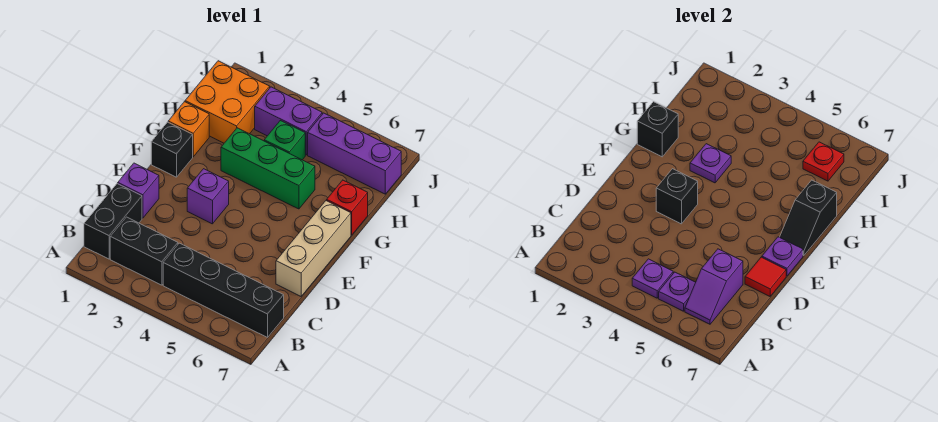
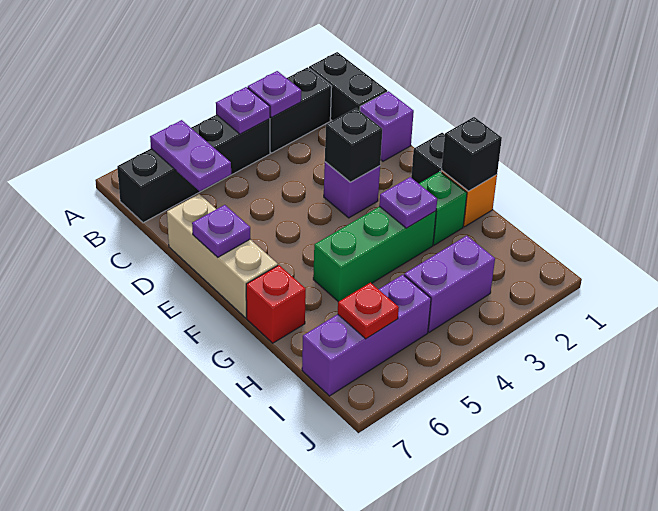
purple plate B5 level 2 -> purple plate B3 level 2
purple slope B6:C6 level 2 top C -> purple plate B6:C6 level 2
red tile D7 level 2 -> none
black slope F7:G7 level 2 top G -> none
orange brick H1:I2 level 1 -> none
green brick H4 level 1 -> green brick G2 level 1

